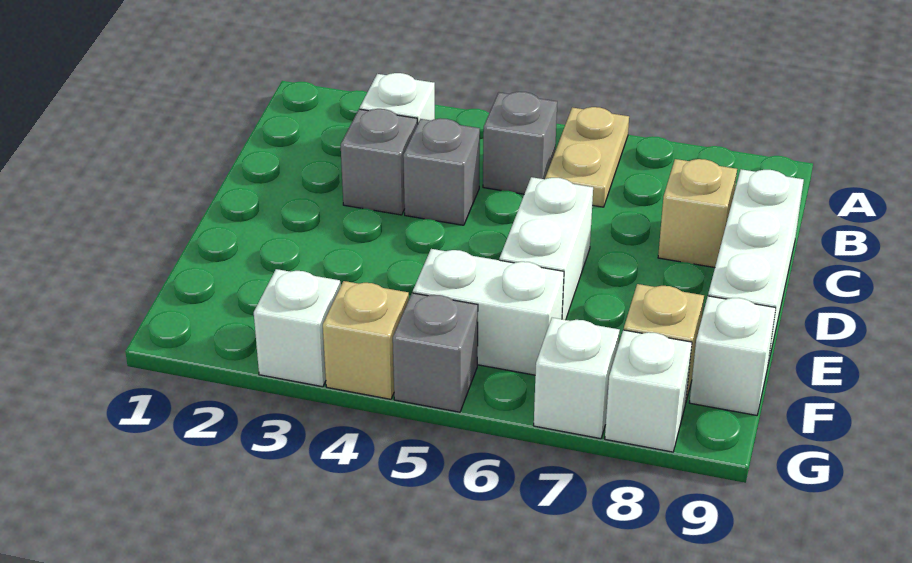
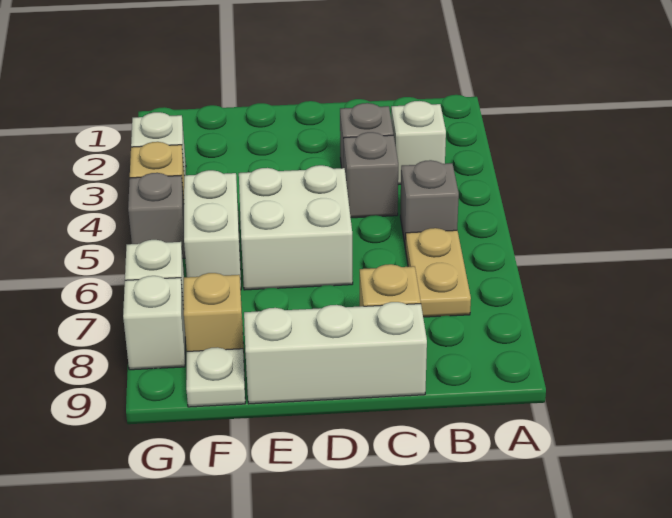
tan plate A6:B6 level 1 -> tan plate B6:B7 level 1
white brick D6:E6 level 1 -> white brick D5:E6 level 1
white brick F9 level 1 -> white plate F9 level 1

